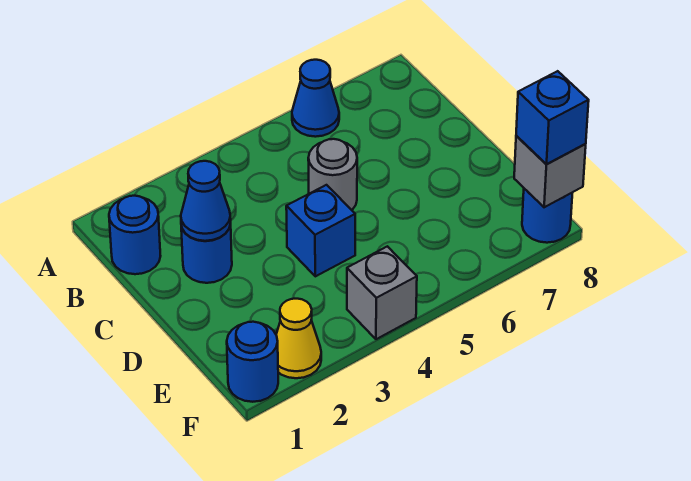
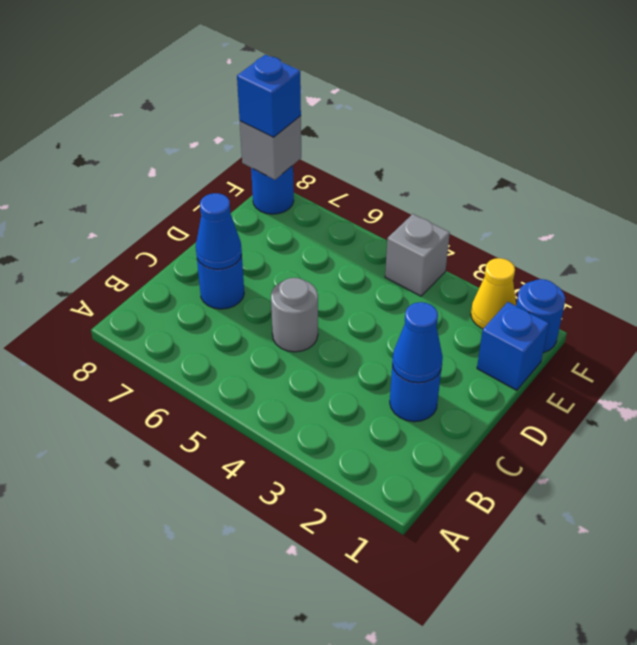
blue cone A6 level 1 -> blue cone C7 level 2
blue round brick B1 level 1 -> blue round brick C7 level 1
blue brick D4 level 1 -> blue brick E1 level 1

